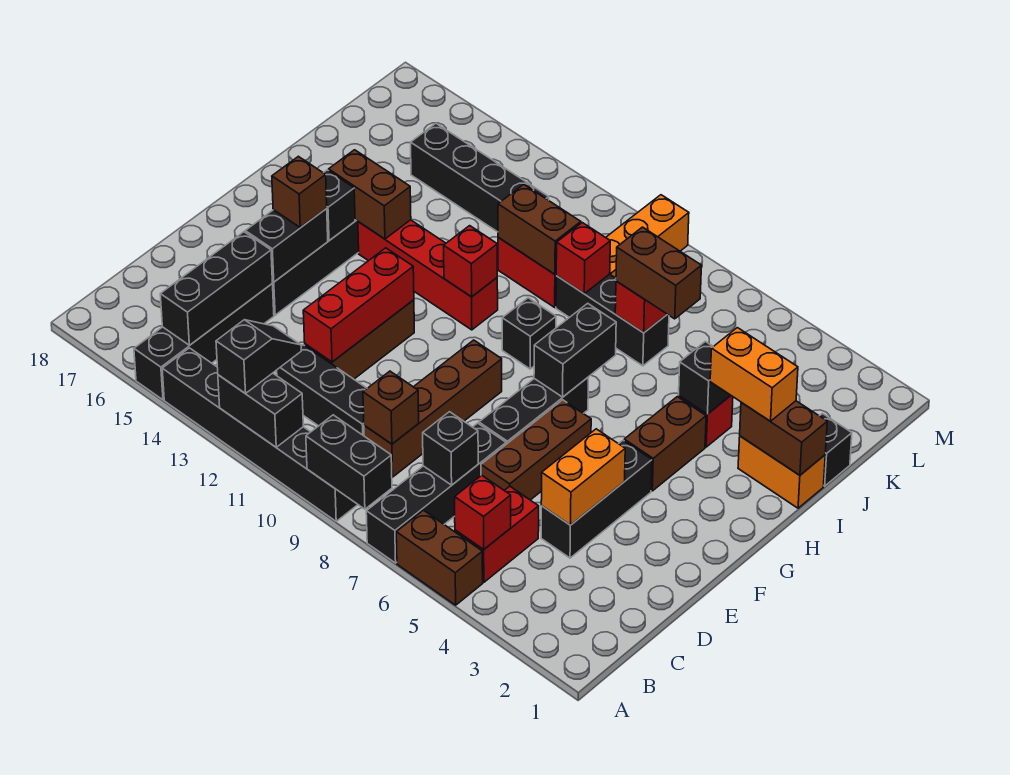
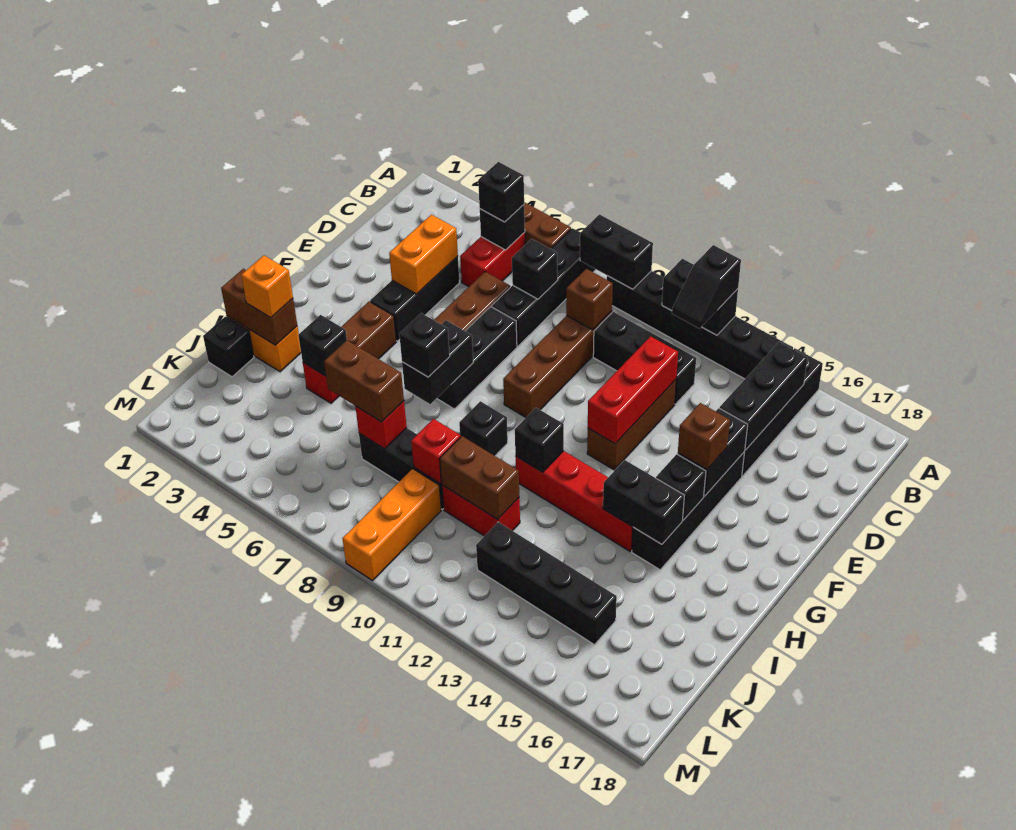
red brick B5 level 2 -> black brick B5 level 2
none -> black brick B5 level 3
none -> black brick H7 level 3
red brick H11 level 2 -> black brick H11 level 2
brown brick H14:H15 level 2 -> black brick H14:H15 level 2
orange brick I2:I3 level 3 -> orange brick I2 level 3

